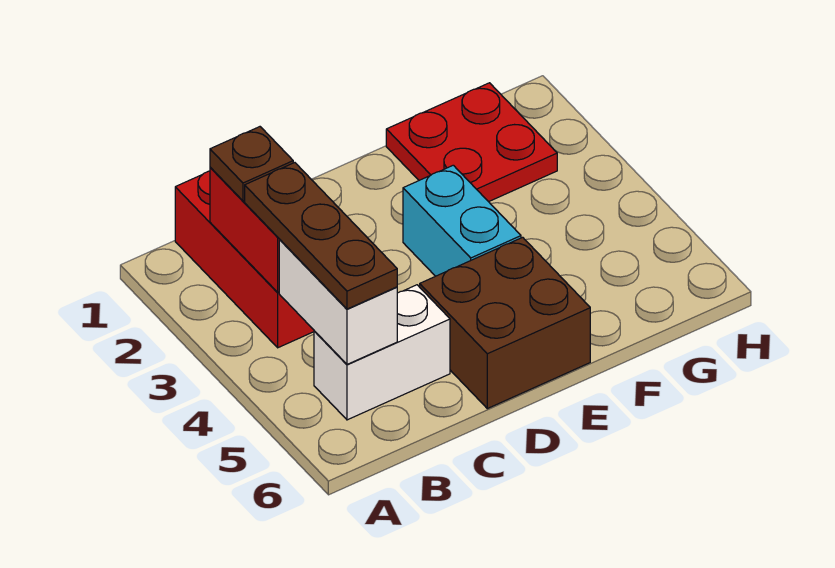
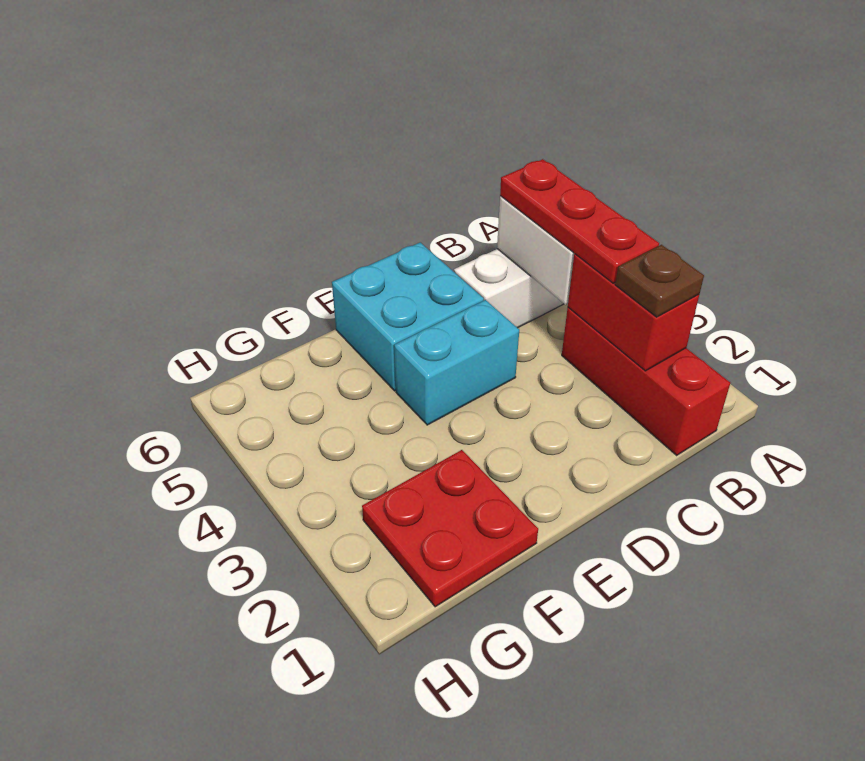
brown plate B3:B5 level 3 -> red plate B3:B5 level 3
brown brick D5:E6 level 1 -> cyan brick D5:E6 level 1
cyan brick E3:E4 level 1 -> cyan brick D4:E4 level 1

